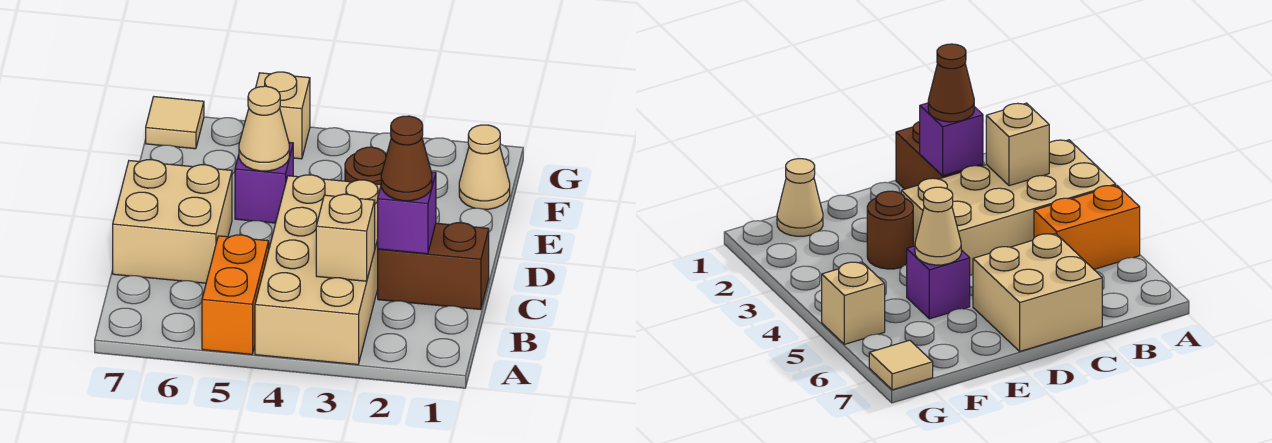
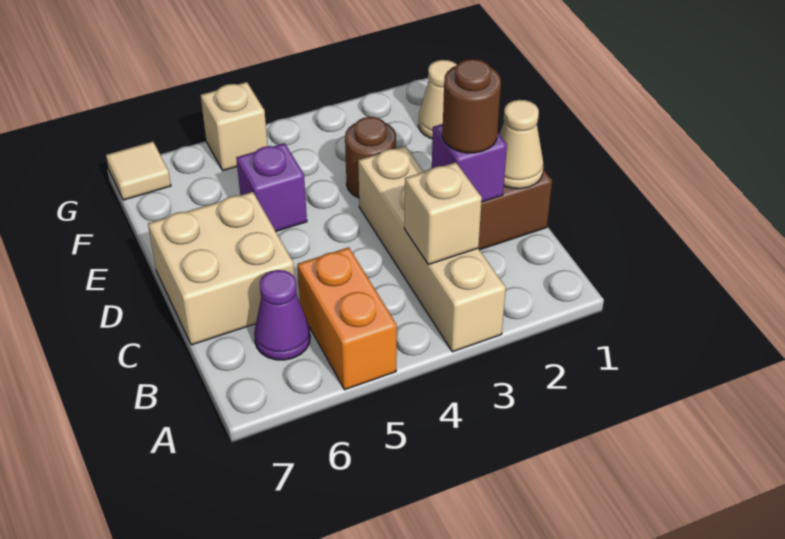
tan brick A3:D4 level 1 -> tan brick A3:D3 level 1
none -> purple cone B6 level 1
brown cone C2 level 3 -> brown round brick C2 level 3
tan cone E5 level 2 -> tan cone C1 level 2

